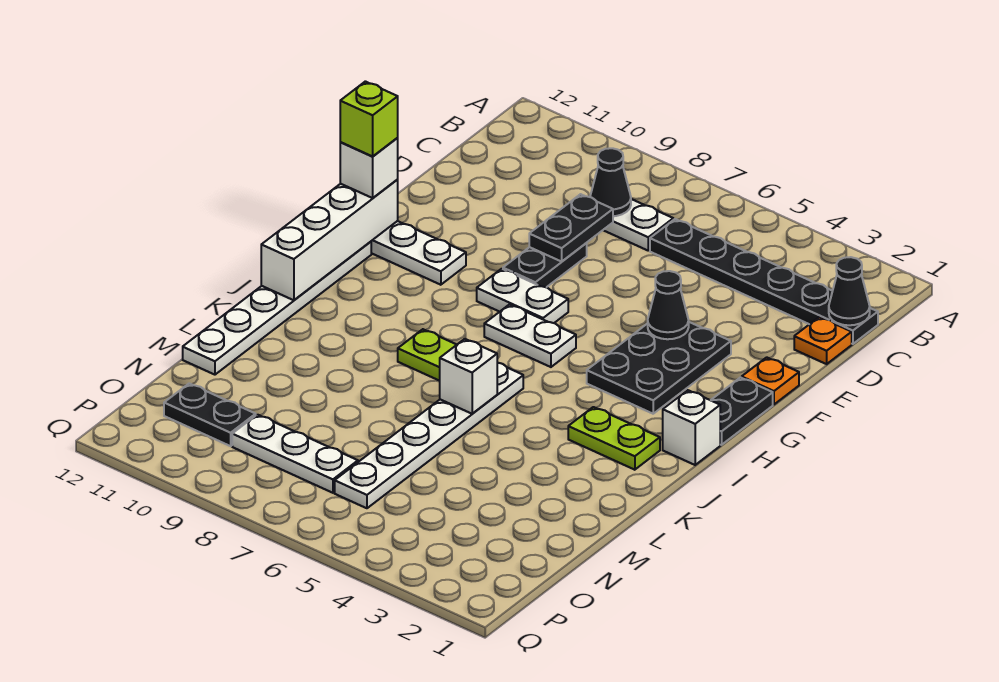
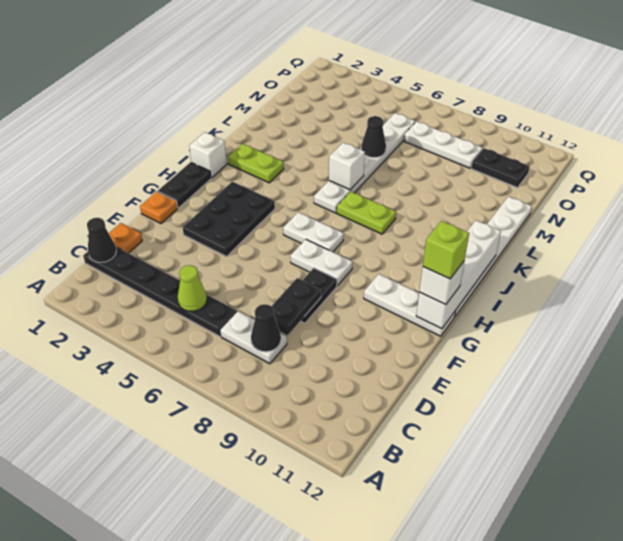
none -> lime cone C5 level 2
black cone F4 level 2 -> black cone M6 level 2

